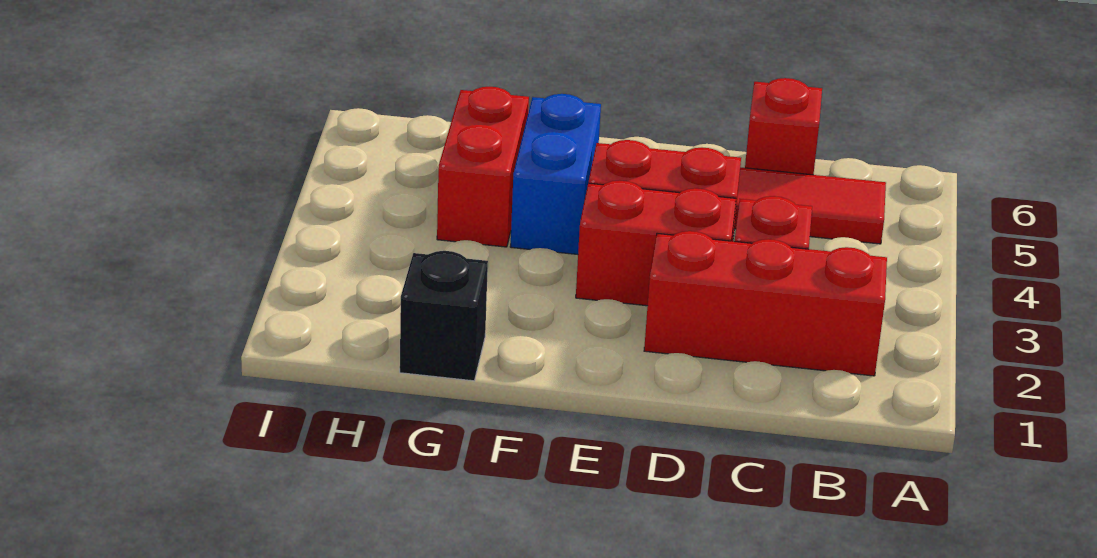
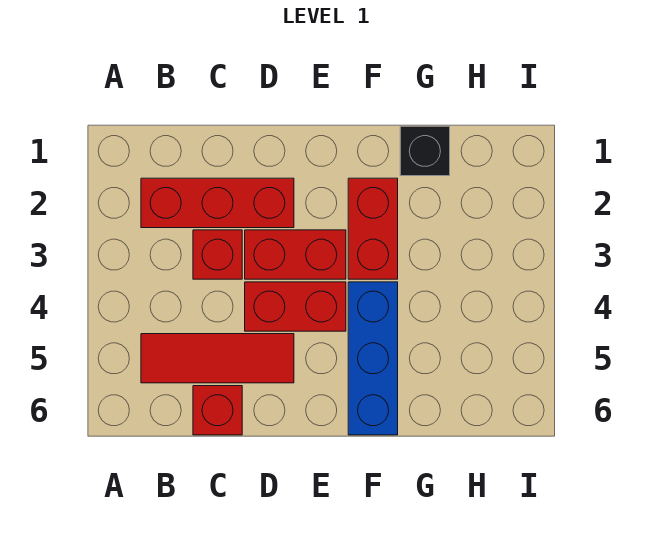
blue brick F4:F5 level 1 -> blue brick F4:F6 level 1
red brick G4:G5 level 1 -> red brick F2:F3 level 1

